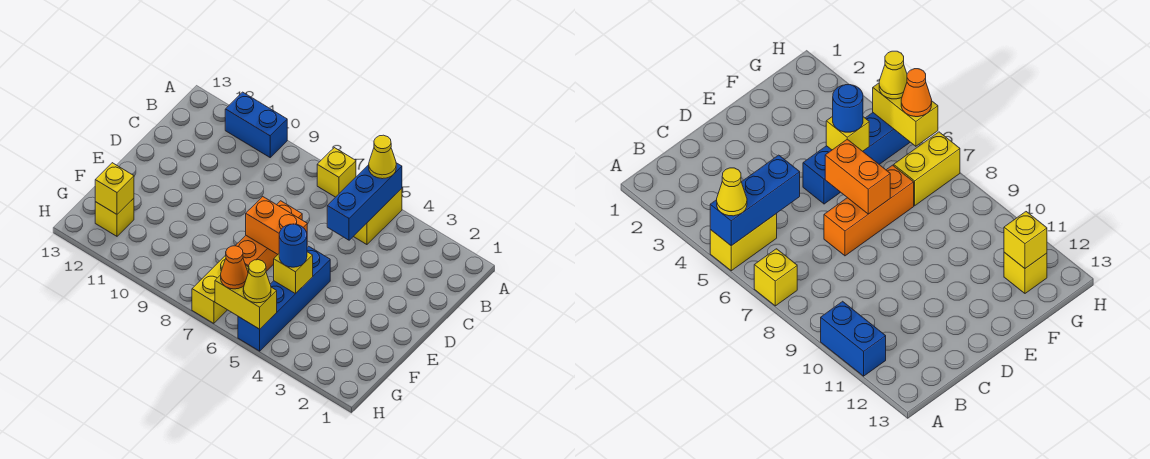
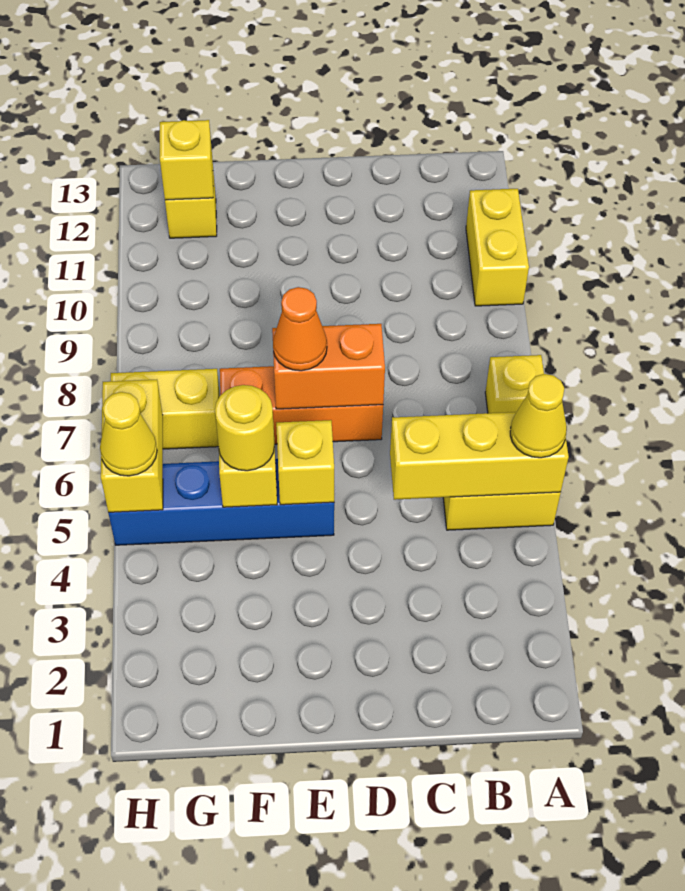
blue brick A5:C5 level 2 -> yellow brick A5:C5 level 2
blue brick A10:A11 level 1 -> yellow brick A10:A11 level 1
none -> yellow brick E5 level 2
orange brick E6:E7 level 2 -> orange brick D7:E7 level 2
blue round brick F5 level 3 -> yellow round brick F5 level 3
orange cone H6 level 3 -> orange cone E7 level 3

